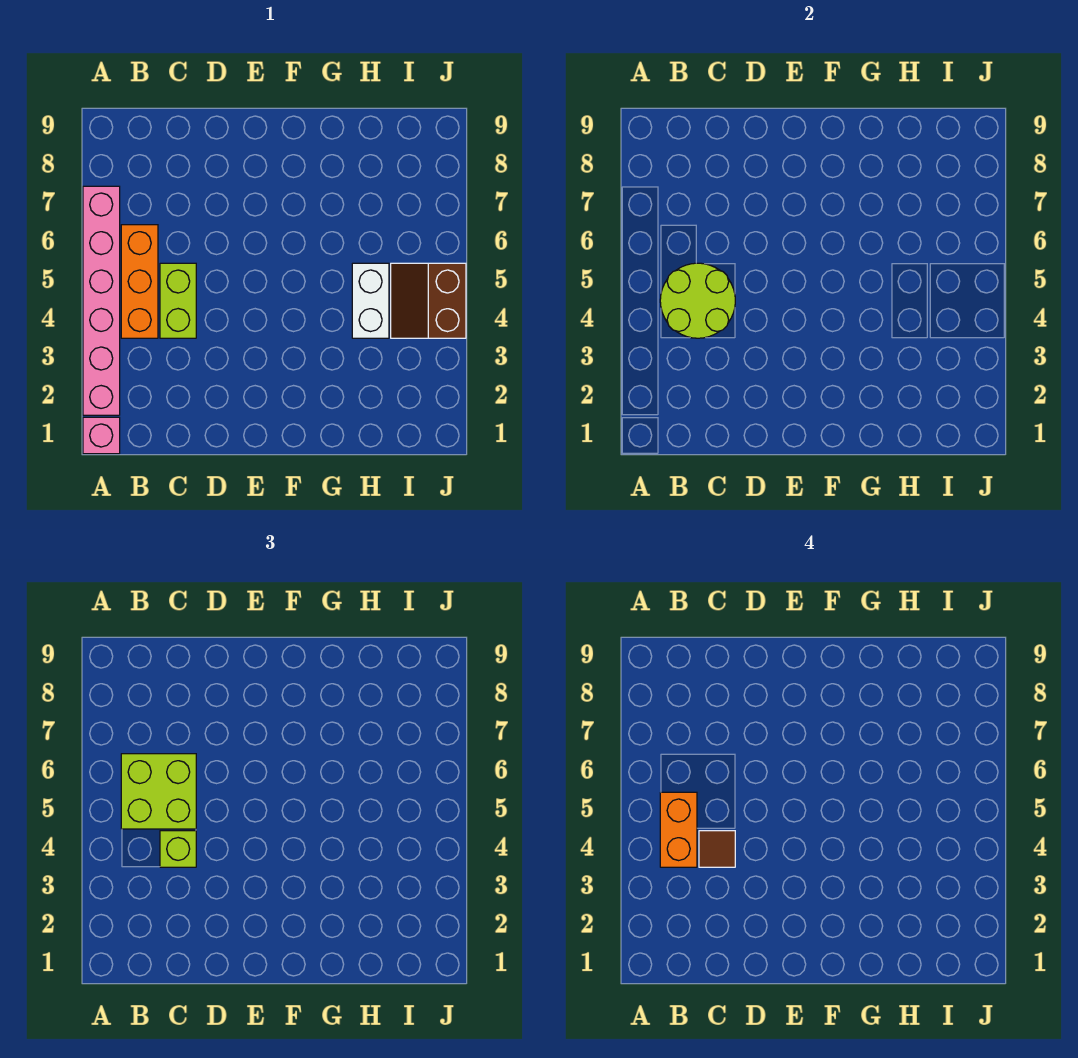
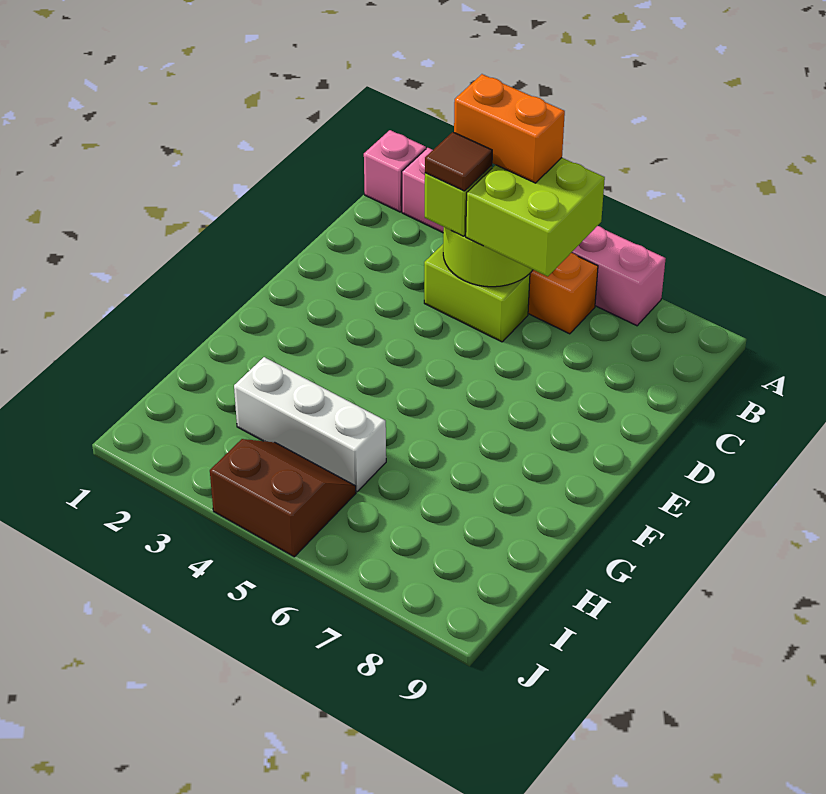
white brick H4:H5 level 1 -> white brick H3:H5 level 1

